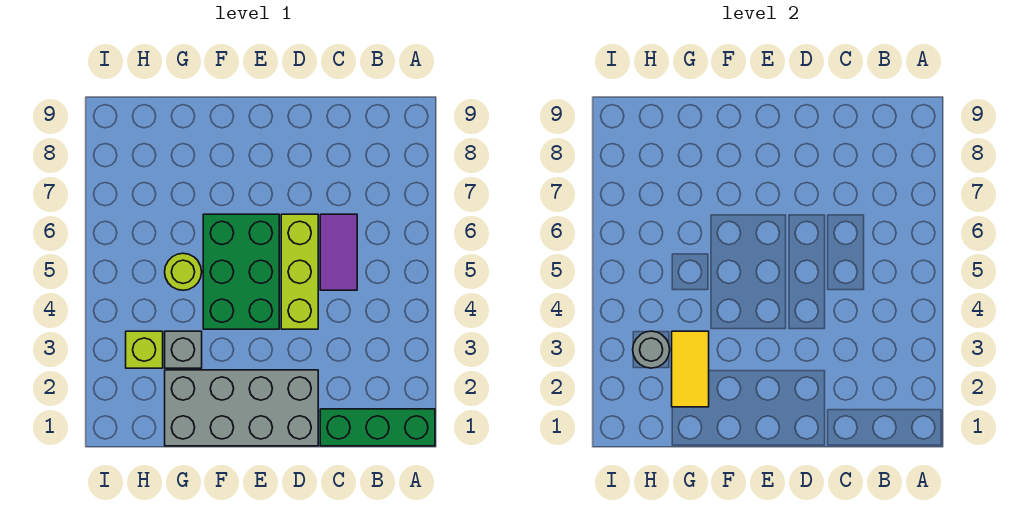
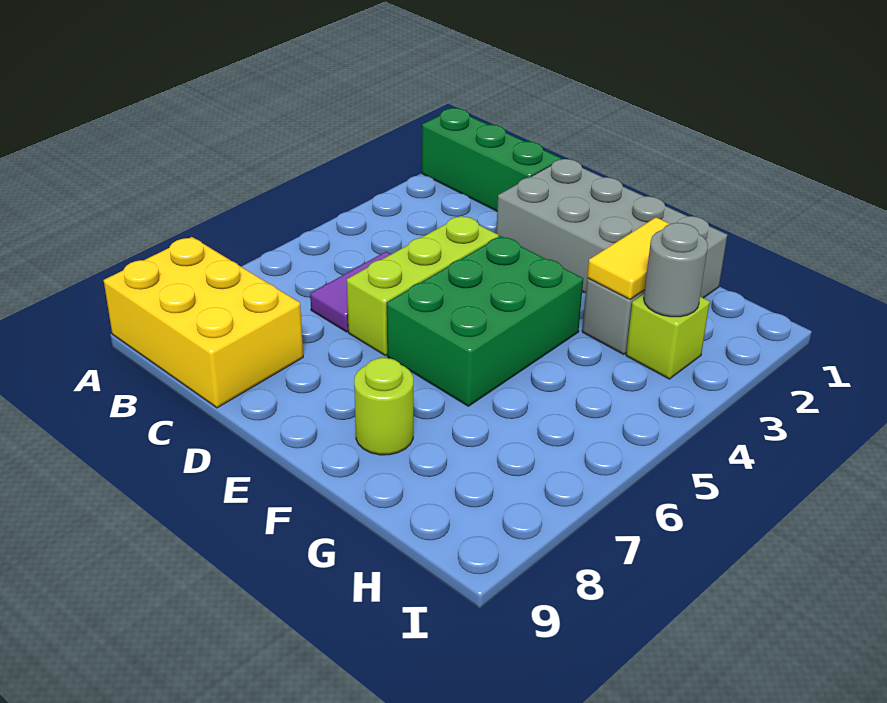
none -> yellow brick A8:C9 level 1
lime round brick G5 level 1 -> lime round brick F8 level 1

